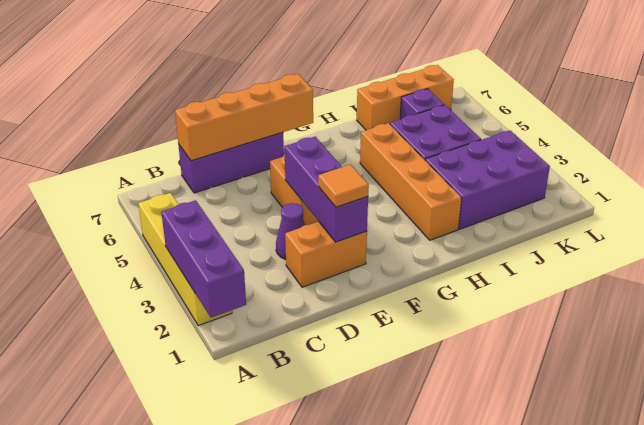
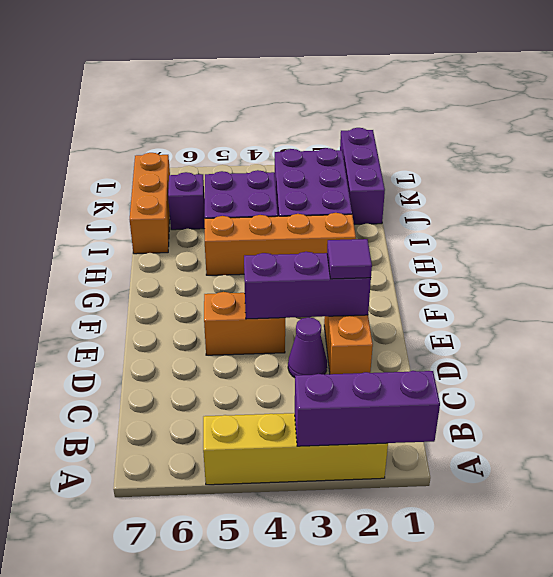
purple brick C7:E7 level 1 -> purple brick J1:L1 level 1
orange brick C7:F7 level 2 -> none
orange tile E2 level 3 -> purple tile E2 level 3

